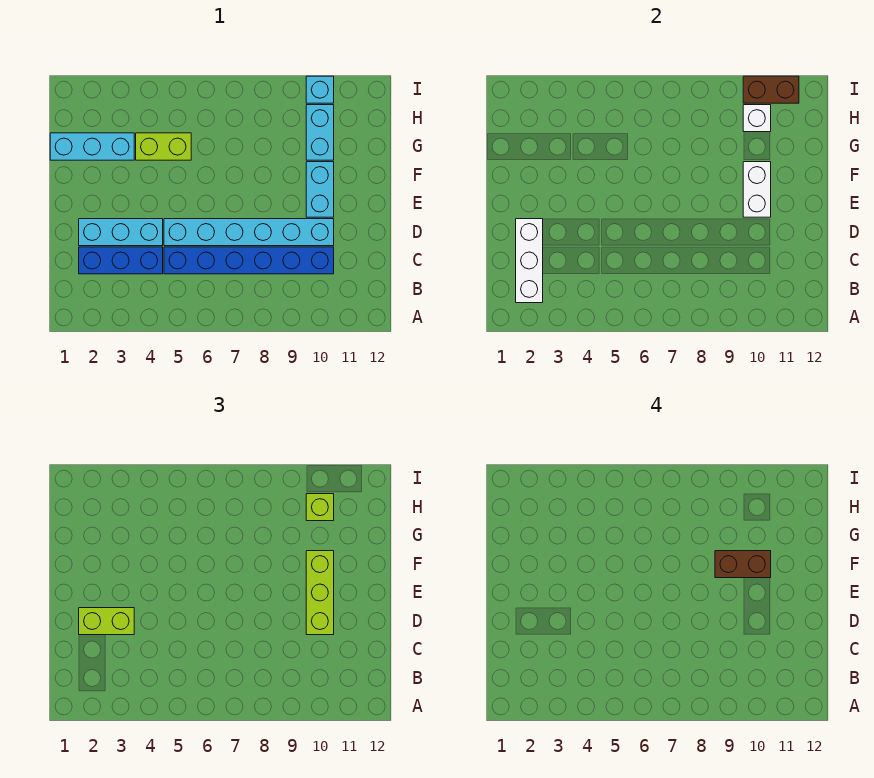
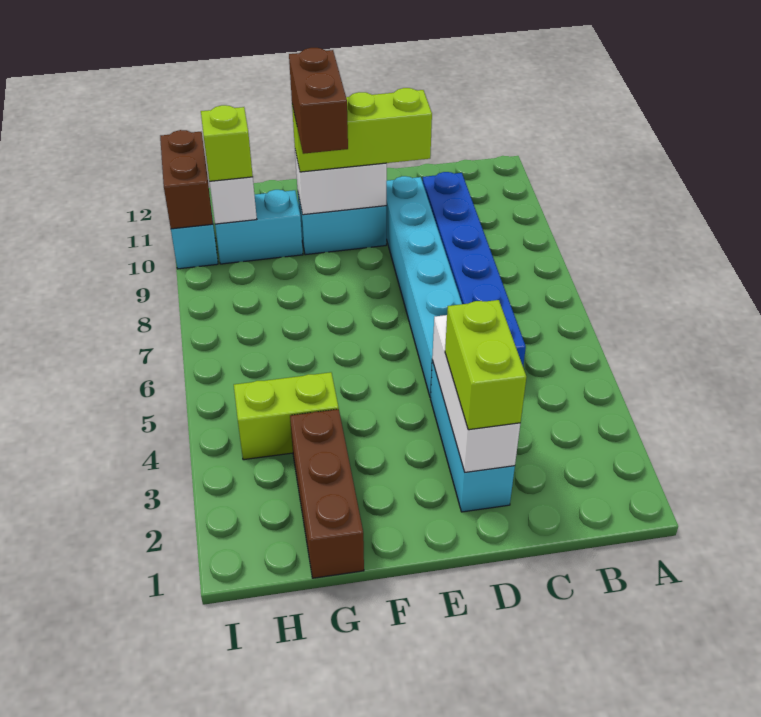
white brick B2:D2 level 2 -> white brick D2:D4 level 2
blue brick C2:C4 level 1 -> none
cyan brick G1:G3 level 1 -> brown brick G1:G3 level 1
lime brick G4:G5 level 1 -> lime brick G4:H4 level 1

